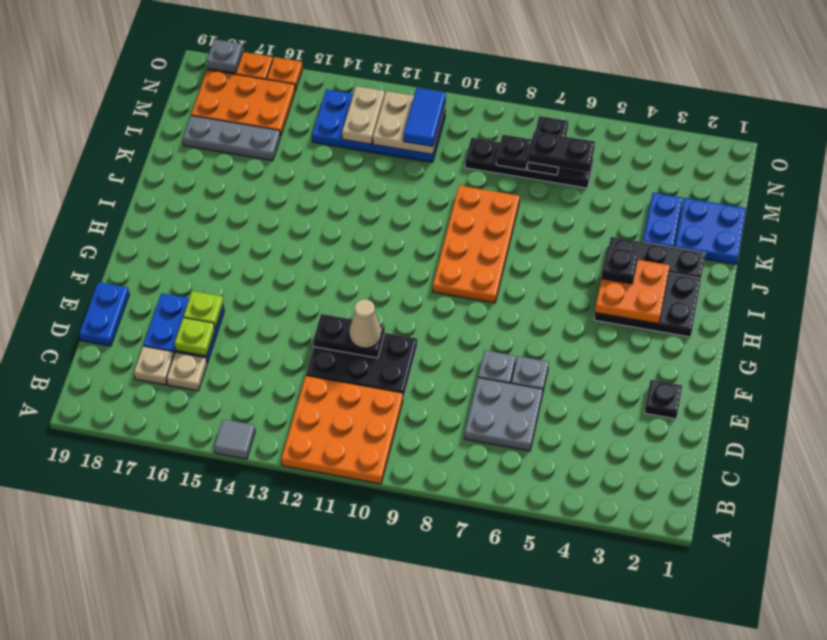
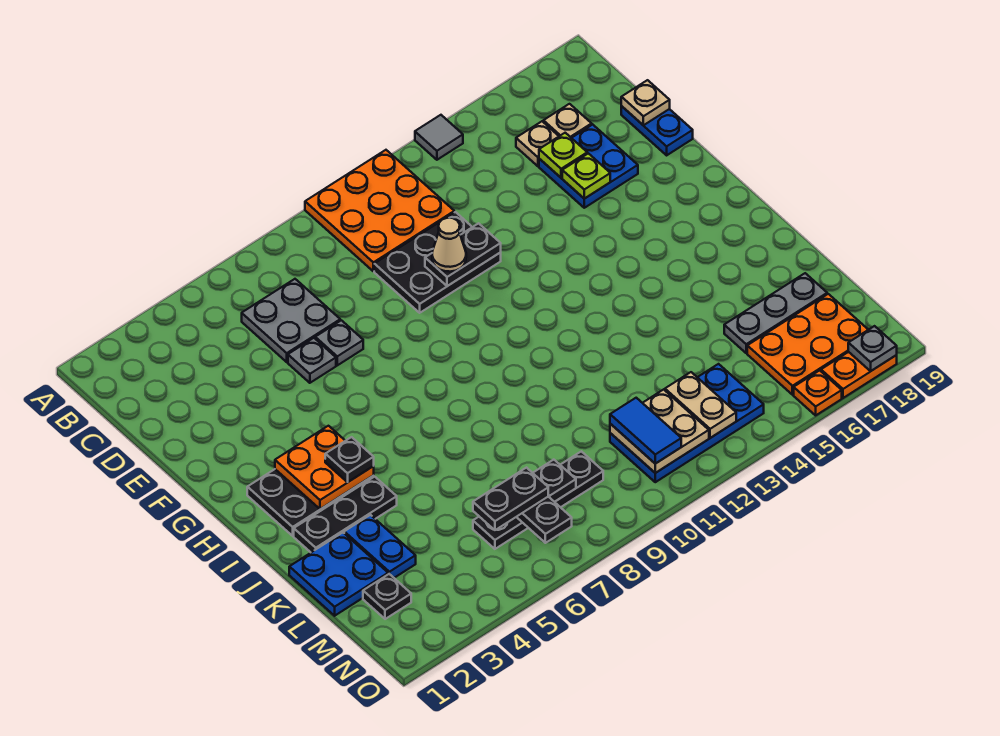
none -> tan plate D19 level 2
black plate E2 level 1 -> black plate M2 level 1
orange plate H8:K9 level 1 -> none

